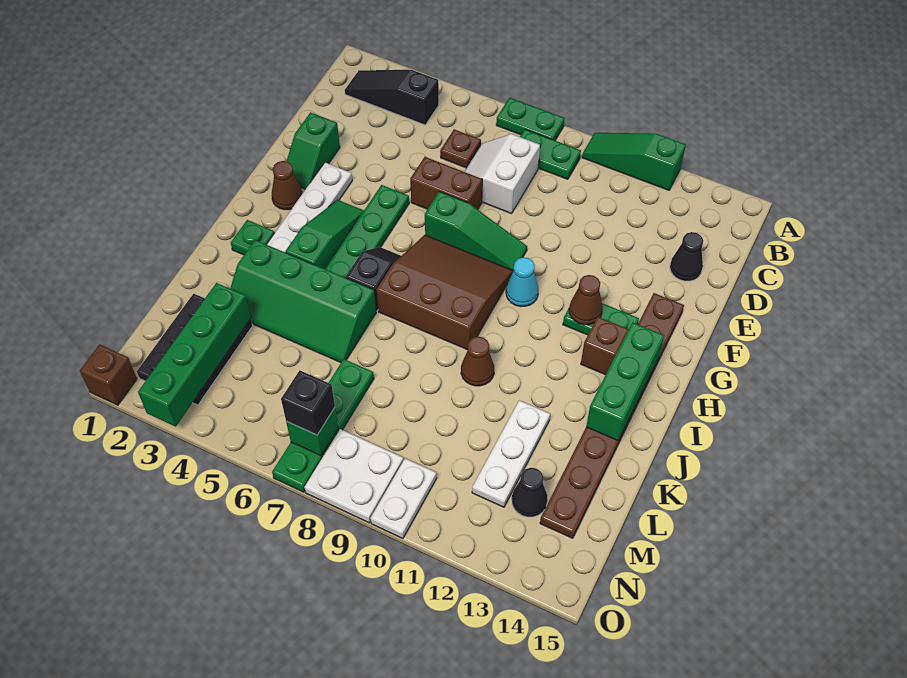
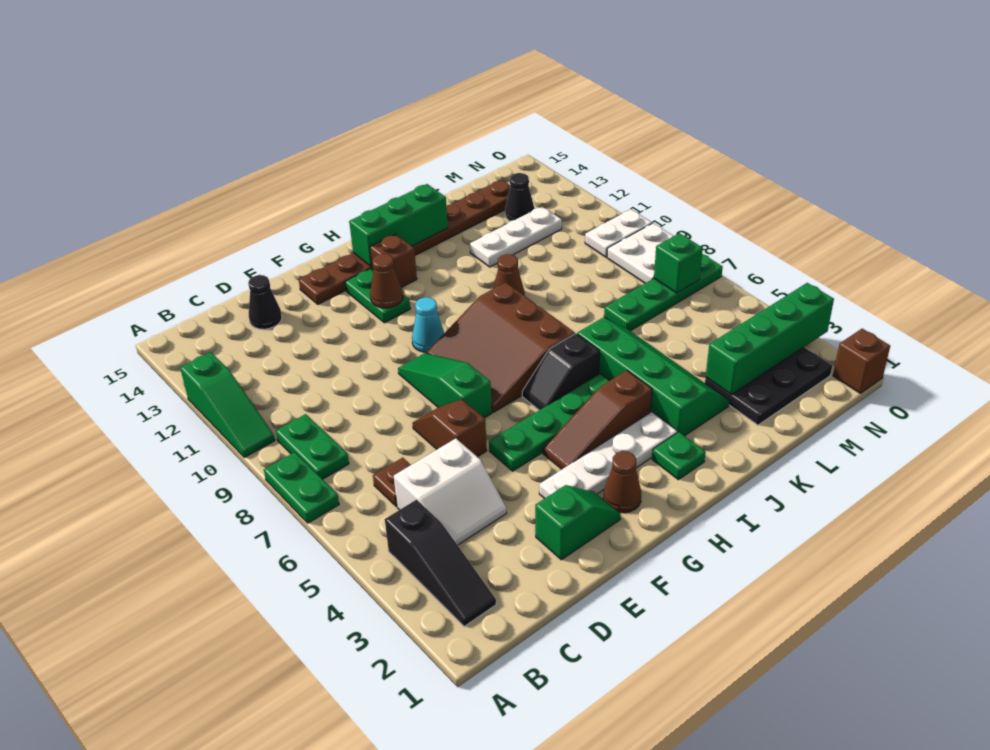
white slope C7:D8 level 1 top 8 -> white slope C4:D5 level 1 top 5
brown brick E6:E7 level 1 -> brown slope E6:E7 level 1 top 6
green slope G4:I4 level 1 top I -> brown slope G4:I4 level 1 top I
black brick N7 level 3 -> none

